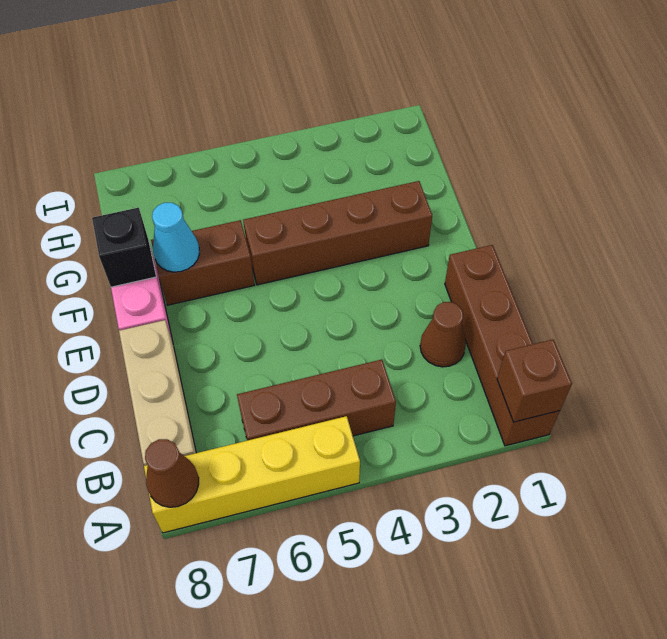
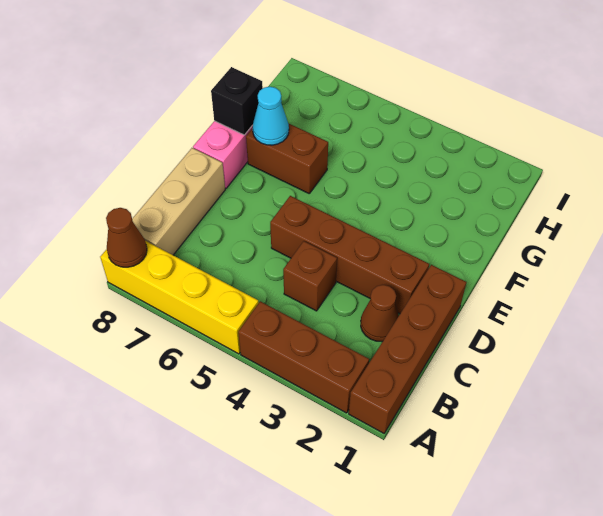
brown brick A1 level 2 -> brown brick C4 level 1
brown brick B4:B6 level 1 -> brown brick A2:A4 level 1
brown brick F2:F5 level 1 -> brown brick D2:D5 level 1

